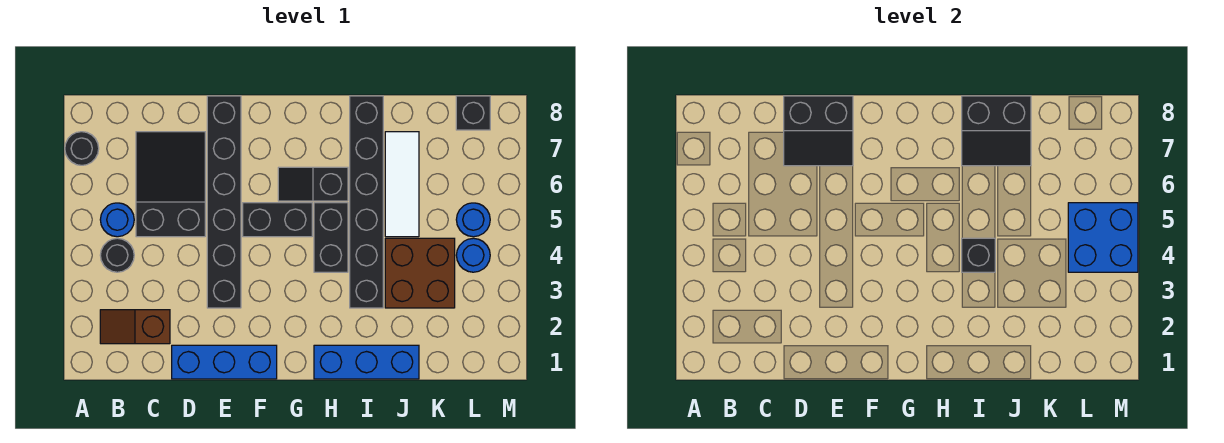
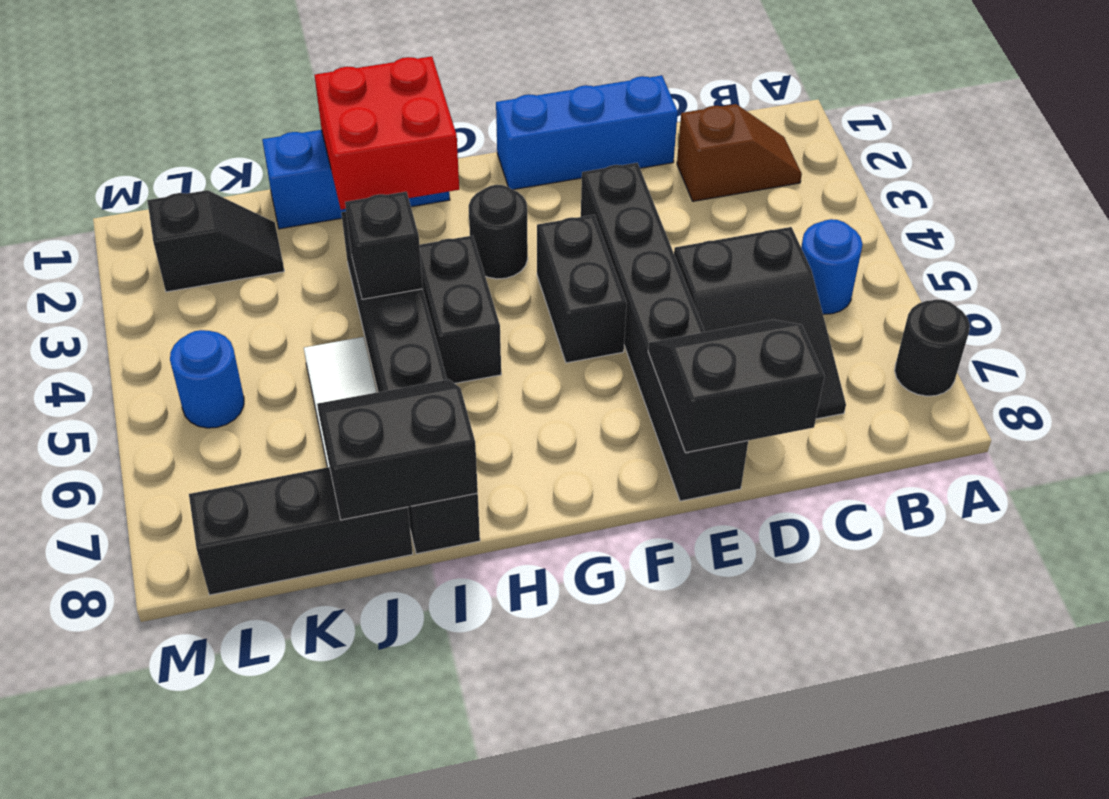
black round brick B4 level 1 -> black round brick G3 level 1
black brick F5:G5 level 1 -> black brick F4:F5 level 1
black slope G6:H6 level 1 top H -> black slope K2:L2 level 1 top L
none -> red brick H1:I2 level 2
brown brick J3:K4 level 1 -> none
blue round brick L4 level 1 -> none
blue brick L4:M5 level 2 -> none
black brick L8 level 1 -> black brick J8:L8 level 1

